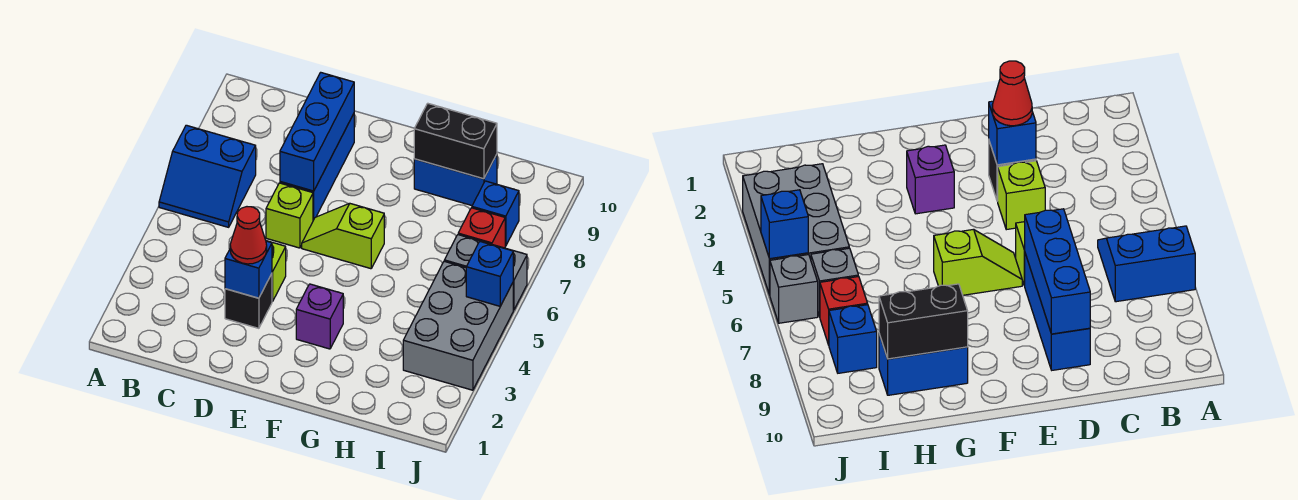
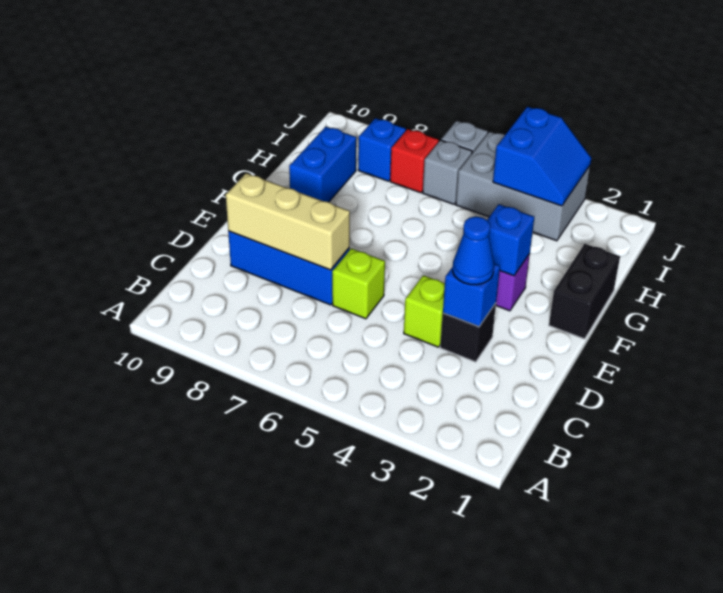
blue slope A6:B7 level 1 top 7 -> blue slope I3:J4 level 2 top 4
red cone D3 level 3 -> blue cone D3 level 3
blue brick D7:D9 level 2 -> tan brick D7:D9 level 2
lime slope E6:F6 level 1 top F -> none
black brick G9:H9 level 2 -> black brick F1:G1 level 1
blue brick J5 level 2 -> blue brick F3 level 2

